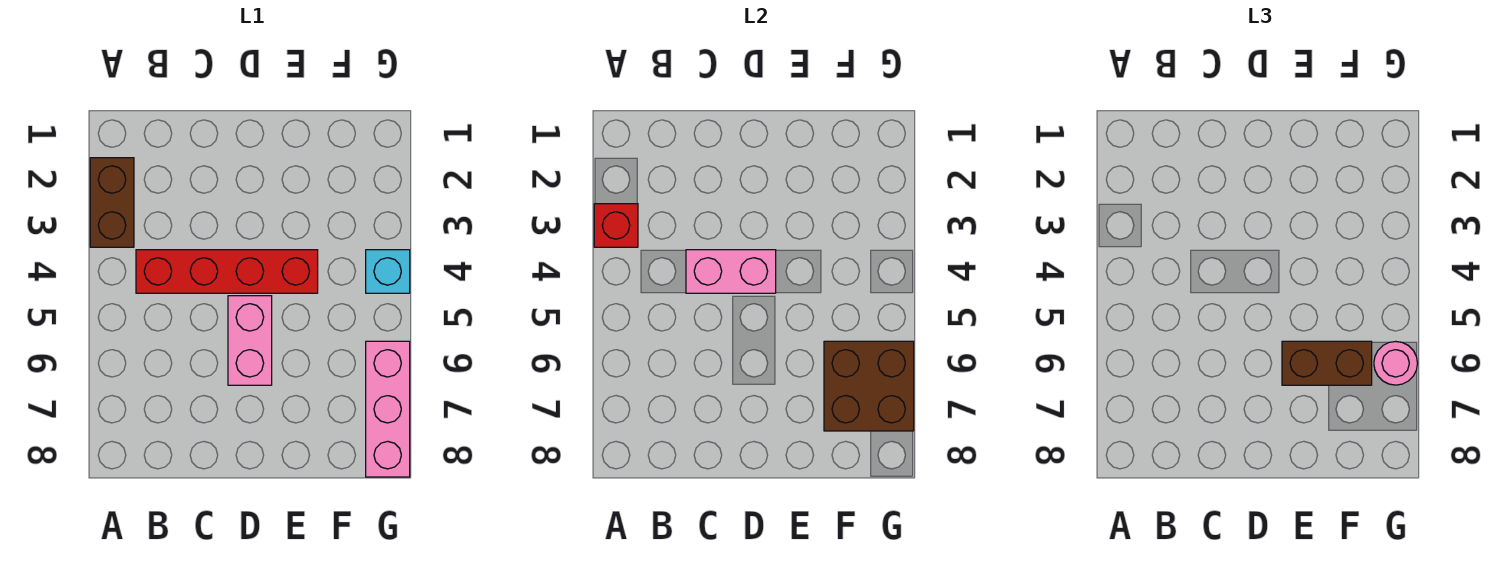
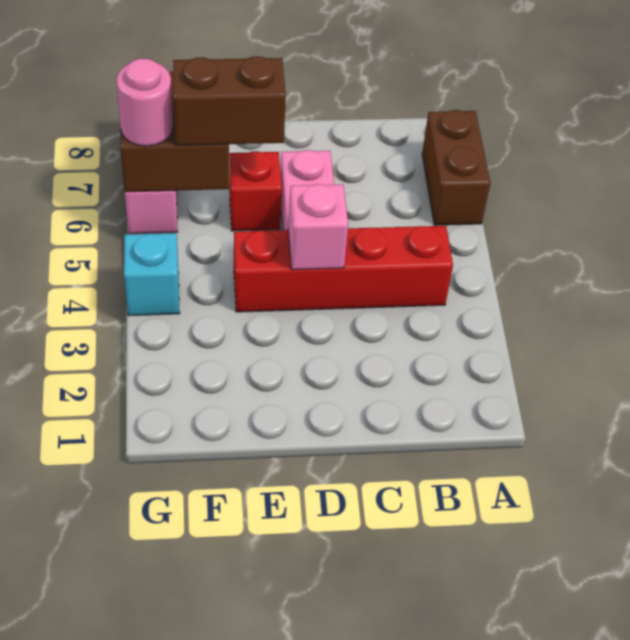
brown brick A2:A3 level 1 -> brown brick A6:A7 level 1
red brick A3 level 2 -> red brick E6 level 1
pink brick C4:D4 level 2 -> pink brick D4 level 2

